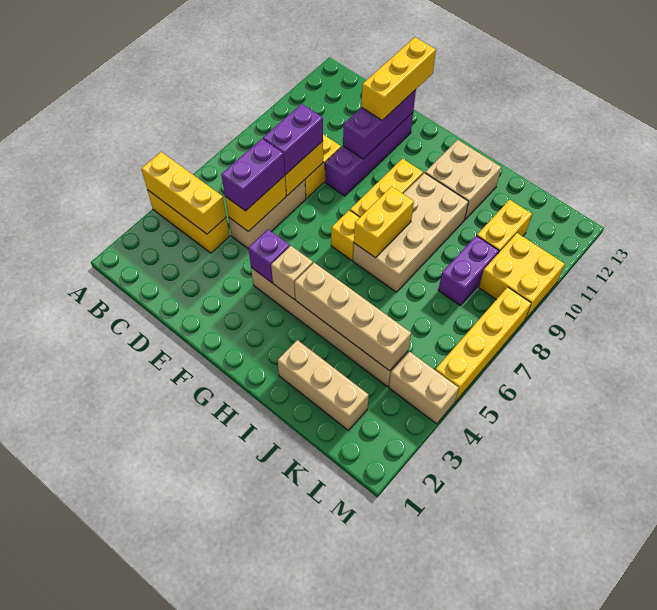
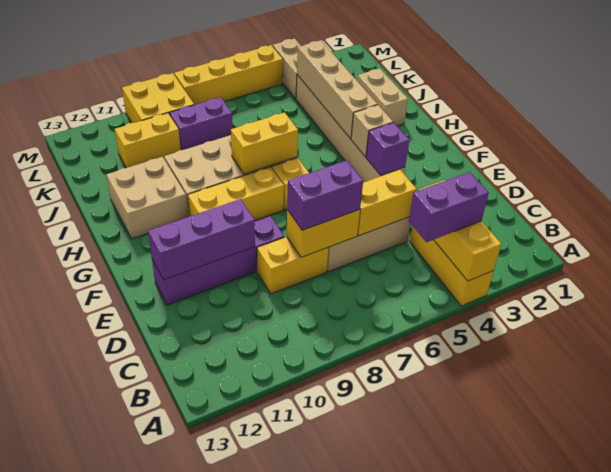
purple brick D5:D6 level 3 -> purple brick B4:B5 level 3
yellow brick E11:E13 level 3 -> none
tan brick I2:K2 level 1 -> tan brick I2:J2 level 1

